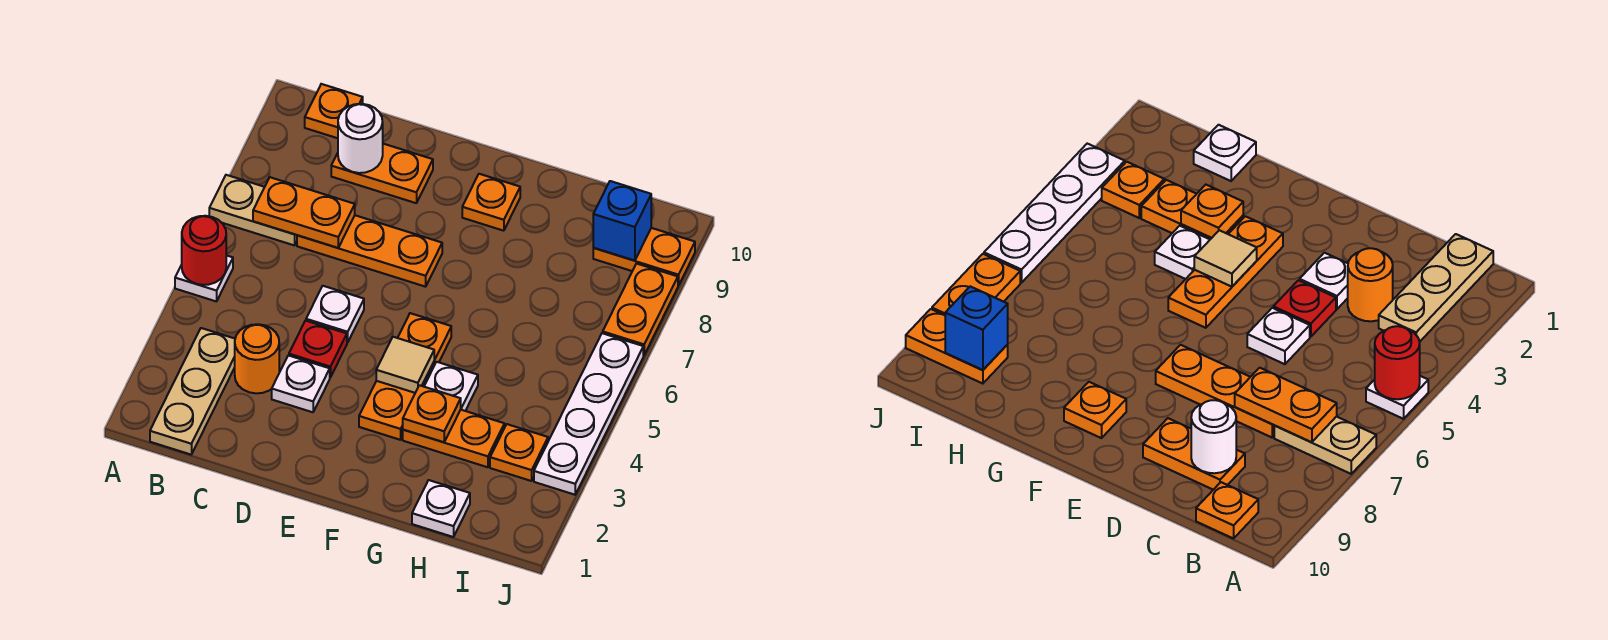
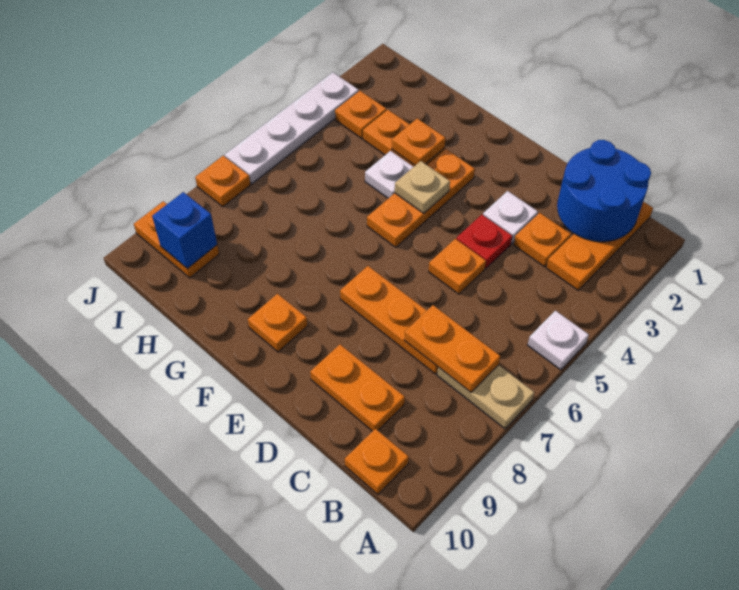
red round brick A5 level 2 -> none
tan plate B1:B3 level 1 -> orange plate B1:B3 level 1
none -> blue round brick B1:C2 level 2
orange round brick C3 level 1 -> orange plate C3 level 1
white round brick C9 level 2 -> none
white plate D5 level 1 -> orange plate D5 level 1
tan tile F4 level 2 -> tan plate F4 level 2
white plate H1 level 1 -> none
orange plate J7:J8 level 1 -> orange plate J7 level 1

